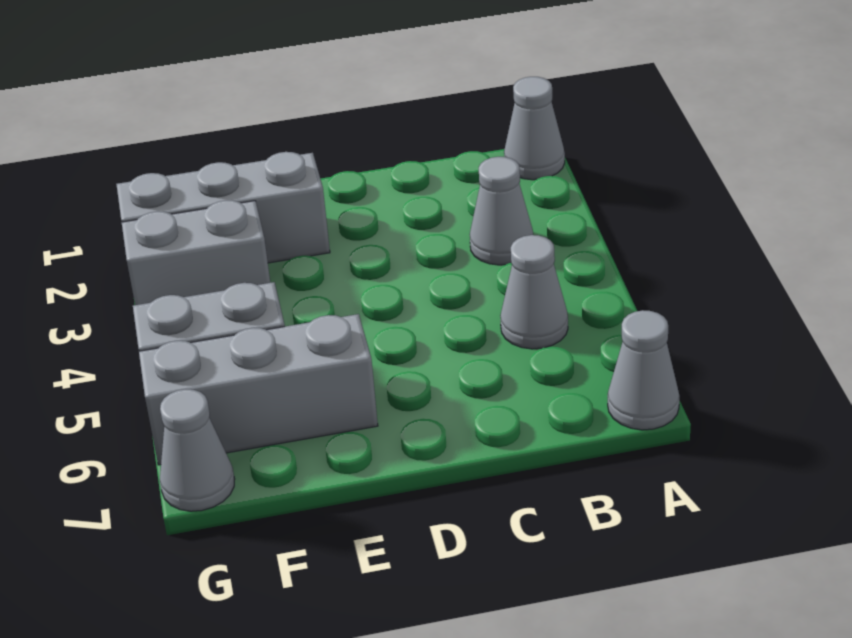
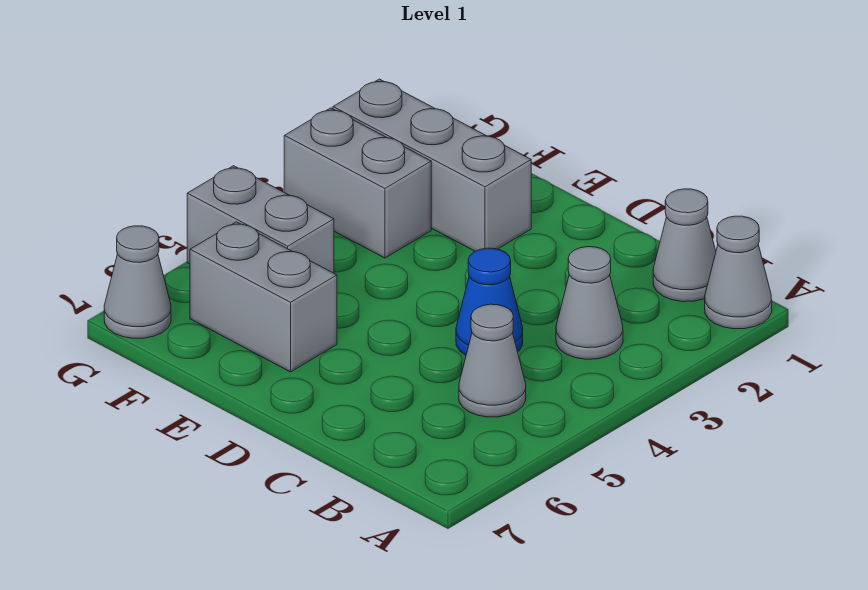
grey cone A7 level 1 -> grey cone B1 level 1
none -> blue cone C4 level 1
grey brick E6:G6 level 1 -> grey brick E6:F6 level 1

